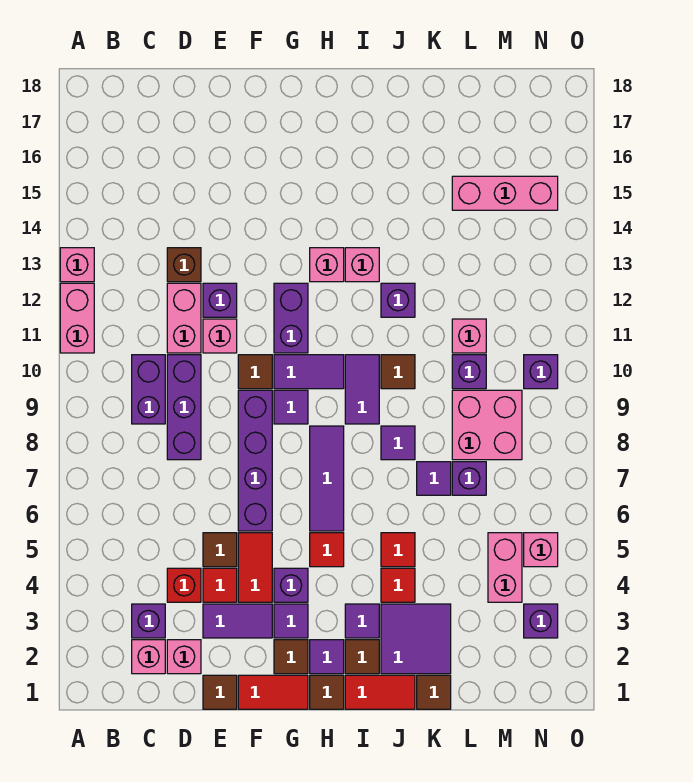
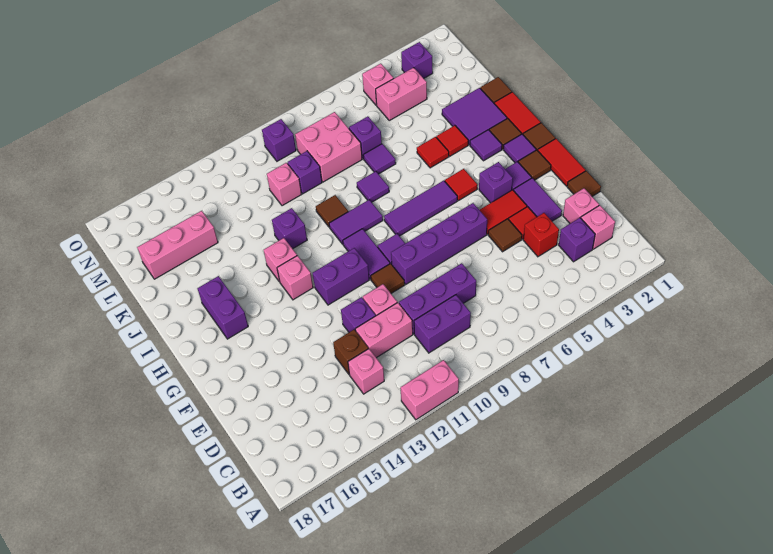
pink brick A13 level 1 -> pink brick C13 level 1
none -> purple brick H16:I16 level 1
pink brick L15:N15 level 1 -> pink brick L15:L17 level 1

